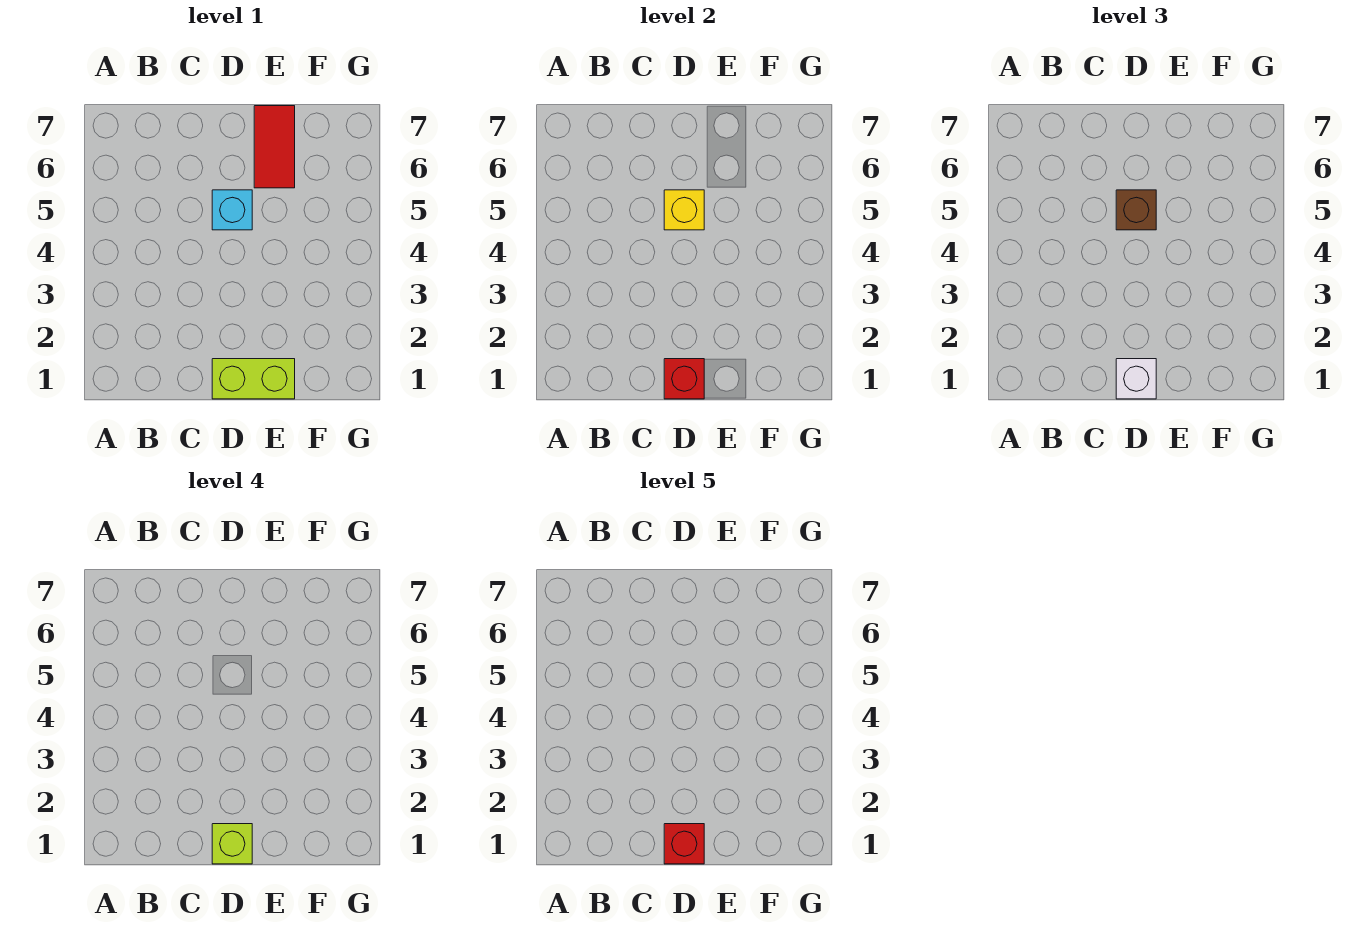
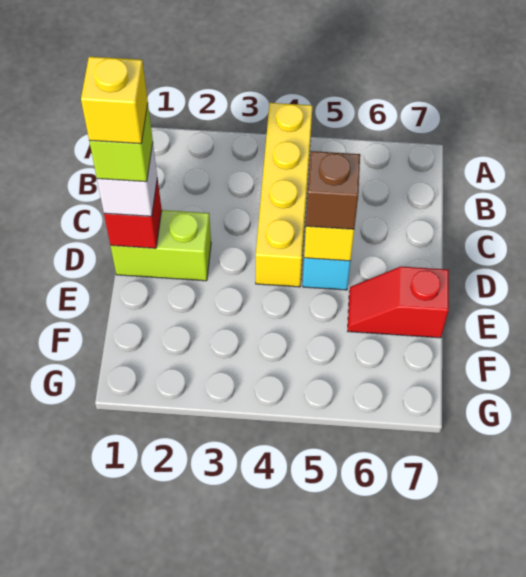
none -> yellow brick A4:D4 level 1
lime brick D1:E1 level 1 -> lime brick D1:D2 level 1
red brick D1 level 5 -> yellow brick D1 level 5
red tile E6:E7 level 1 -> red slope E6:E7 level 1 top 7

